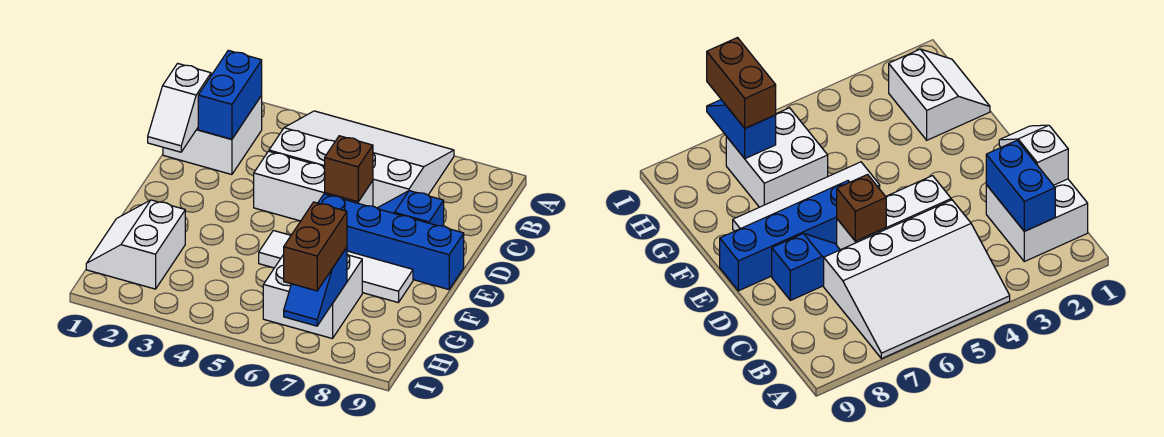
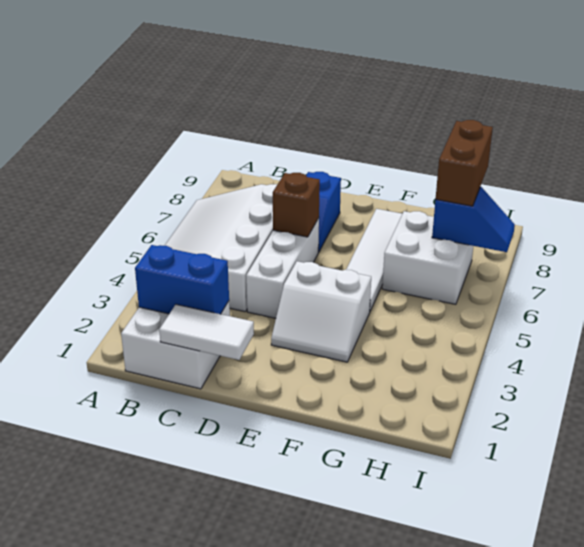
white slope C1:D1 level 2 top C -> white tile C1:D1 level 2
blue brick E6:E9 level 1 -> none
white slope G1:H2 level 1 top 2 -> white slope E3:F4 level 1 top 4
brown brick H7:I7 level 3 -> brown brick H7:H8 level 3

